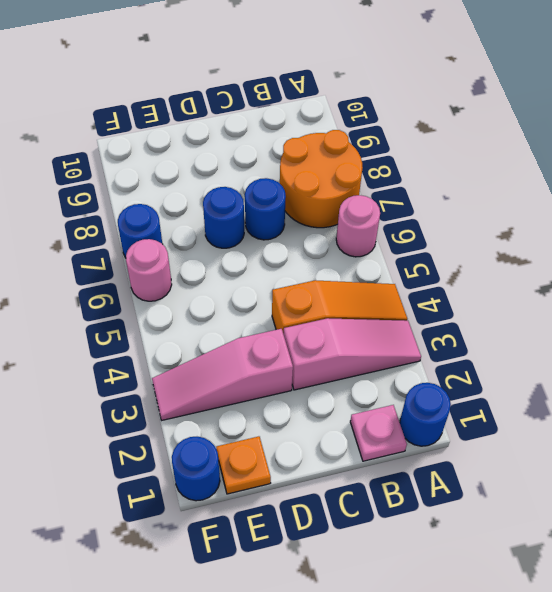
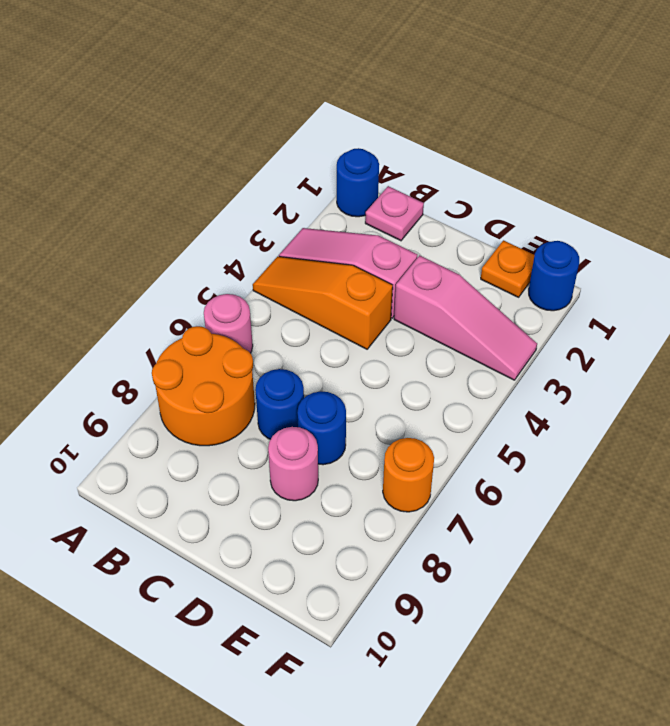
pink round brick F6 level 1 -> pink round brick D8 level 1
blue round brick F7 level 1 -> orange round brick F7 level 1

